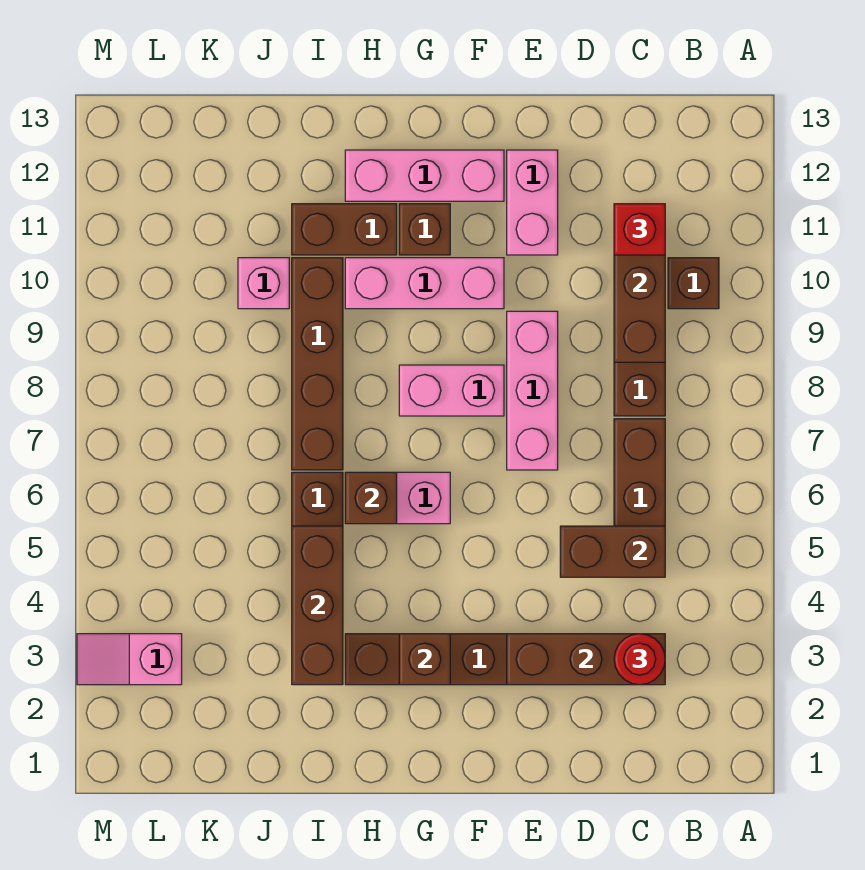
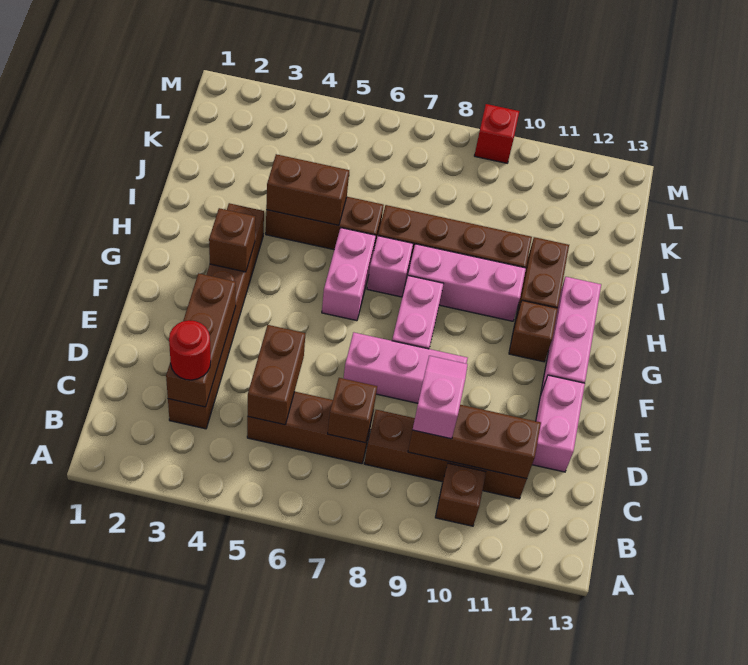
red brick C11 level 3 -> red brick M9 level 1
pink brick E11:E12 level 1 -> pink brick D12:E12 level 1
pink brick F10:H10 level 1 -> pink brick H8:H10 level 1
brown brick H6 level 2 -> brown brick C7 level 2
brown brick I3:I5 level 2 -> brown brick I4:I5 level 2
pink brick J10 level 1 -> pink brick H7 level 1
pink slope L3:M3 level 1 top L -> pink slope C9:D9 level 3 top C

